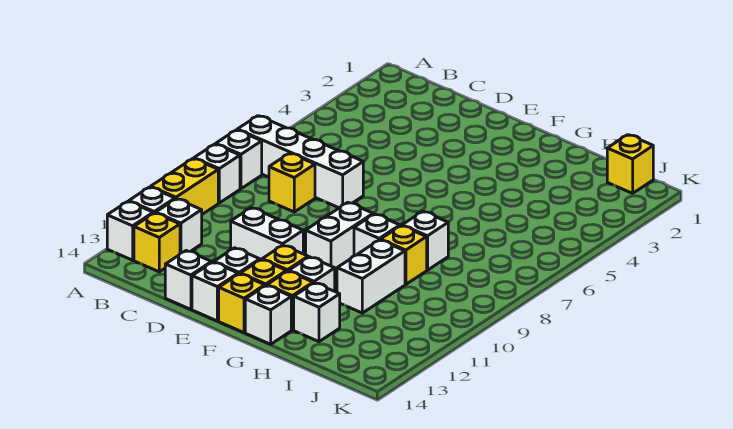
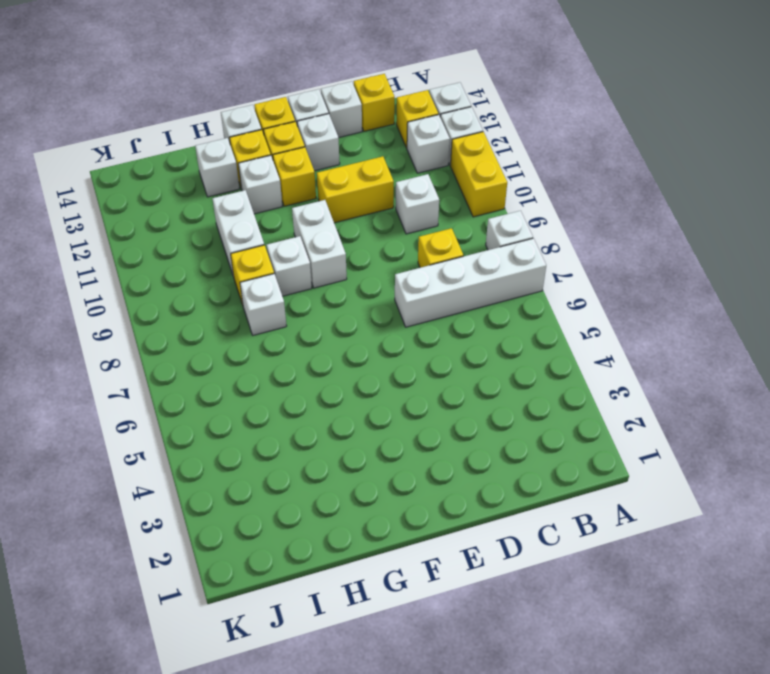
white brick A9 level 1 -> white brick C10 level 1
white brick D11:E11 level 1 -> yellow brick D11:E11 level 1
yellow brick J1 level 1 -> yellow brick C14 level 1

